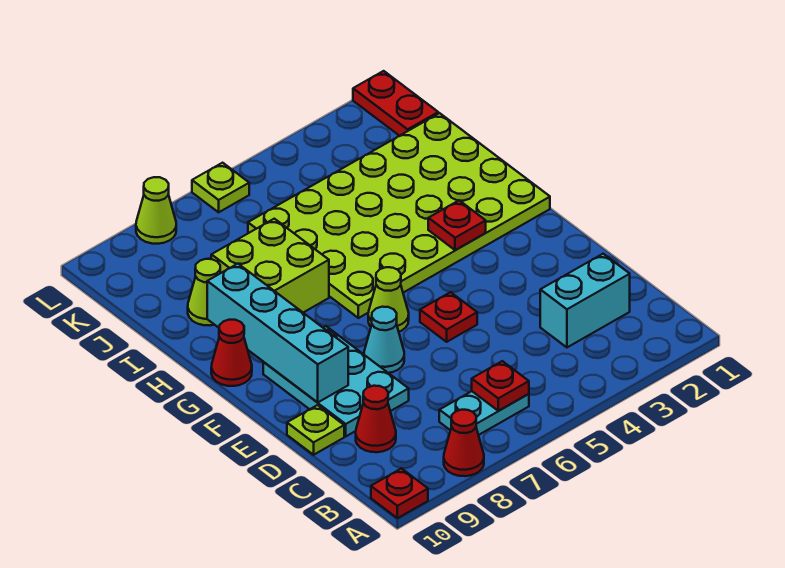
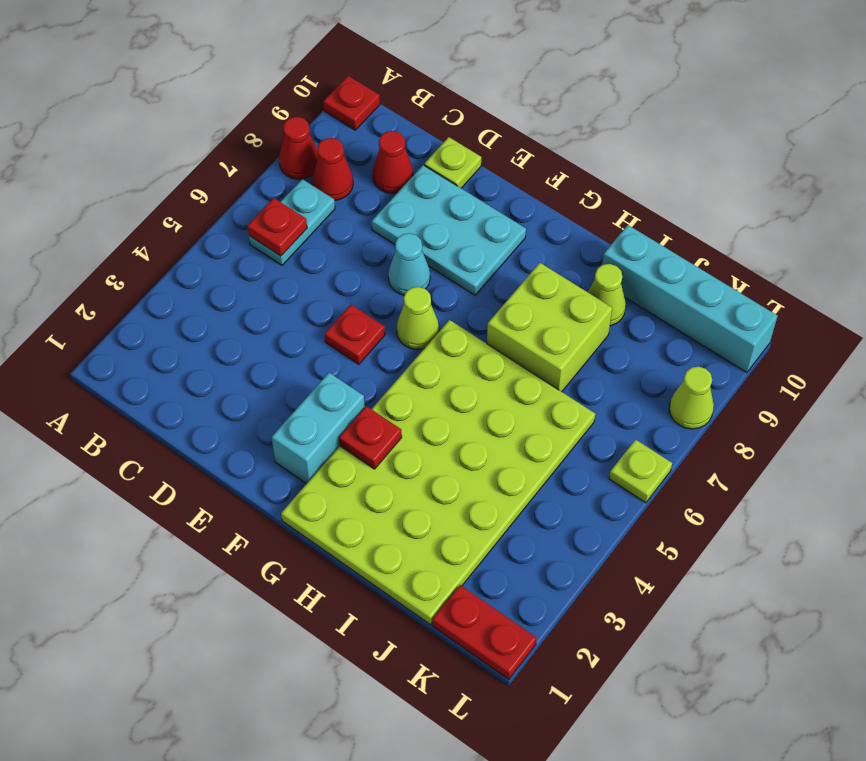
cyan brick C2:C3 level 1 -> cyan brick F2:F3 level 1
cyan brick E9:H9 level 2 -> cyan brick I10:L10 level 1
red cone G10 level 1 -> red cone B8 level 1

